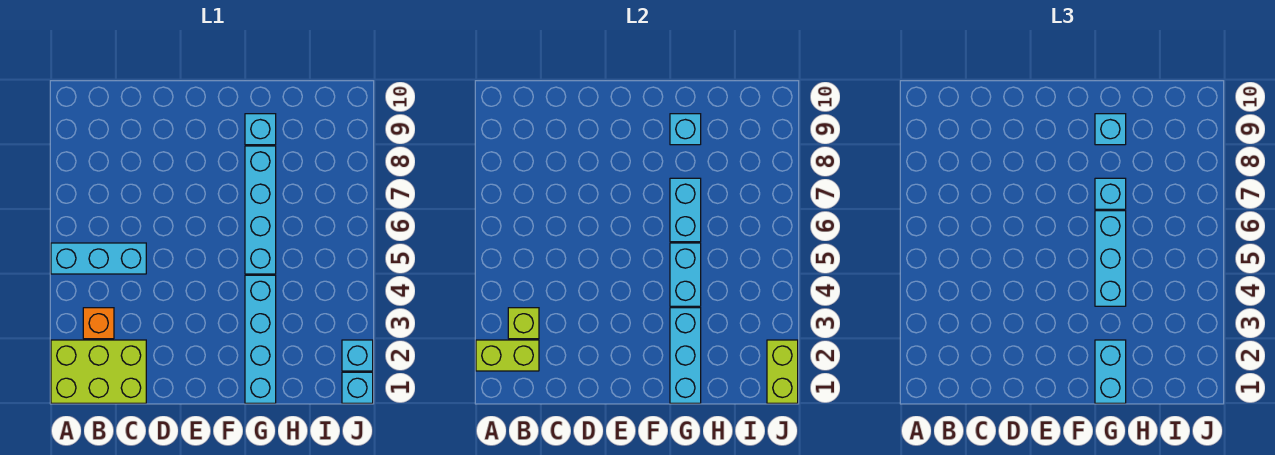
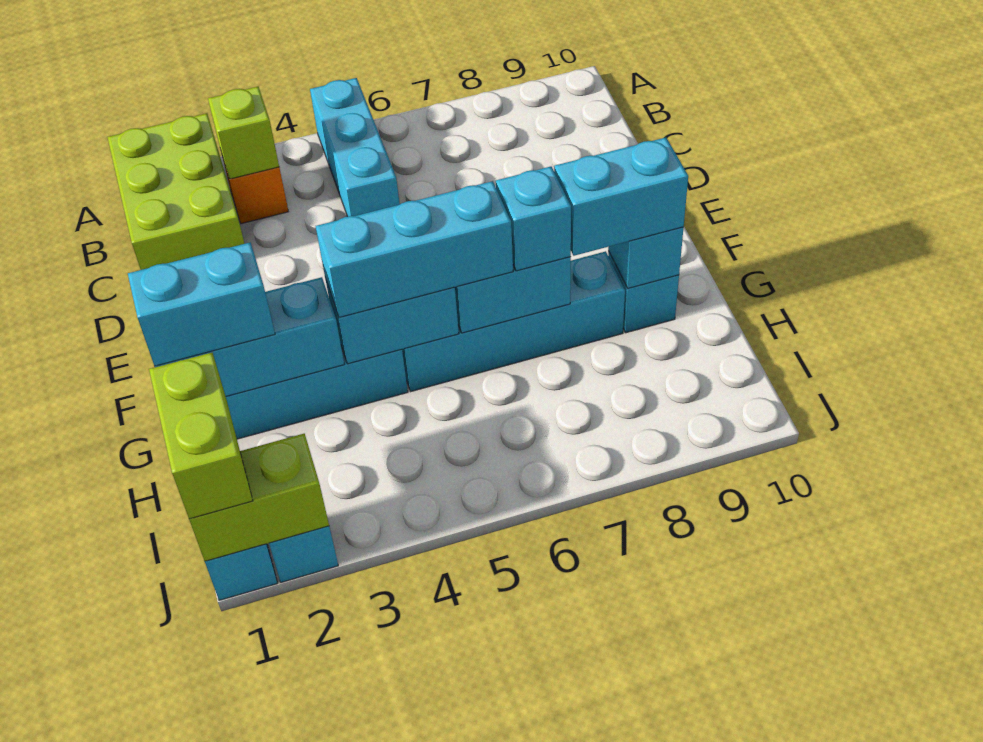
lime brick A2:B2 level 2 -> lime brick I1:J1 level 3
cyan brick G9 level 3 -> cyan brick G8:G9 level 3

